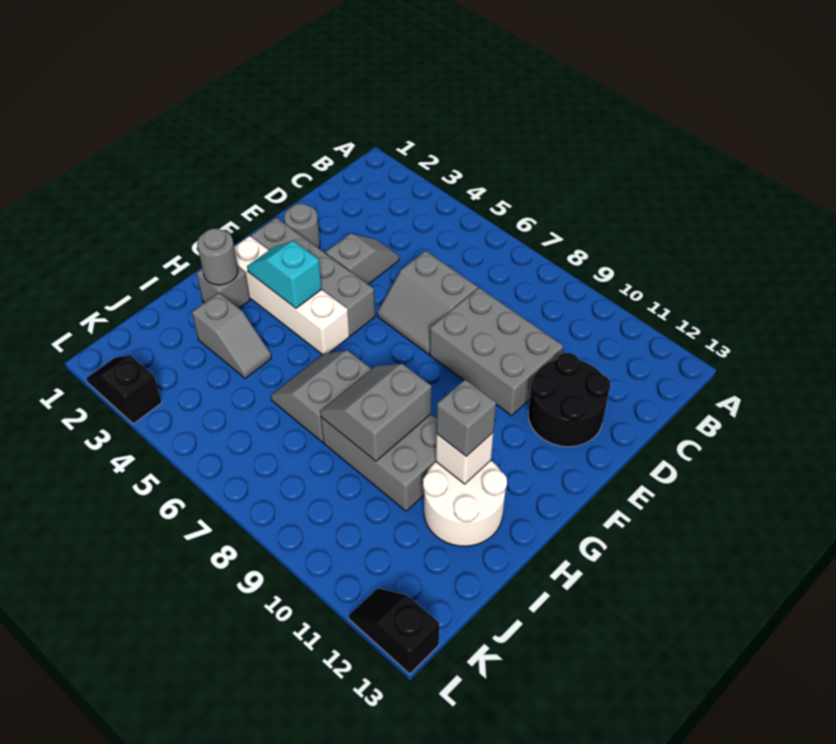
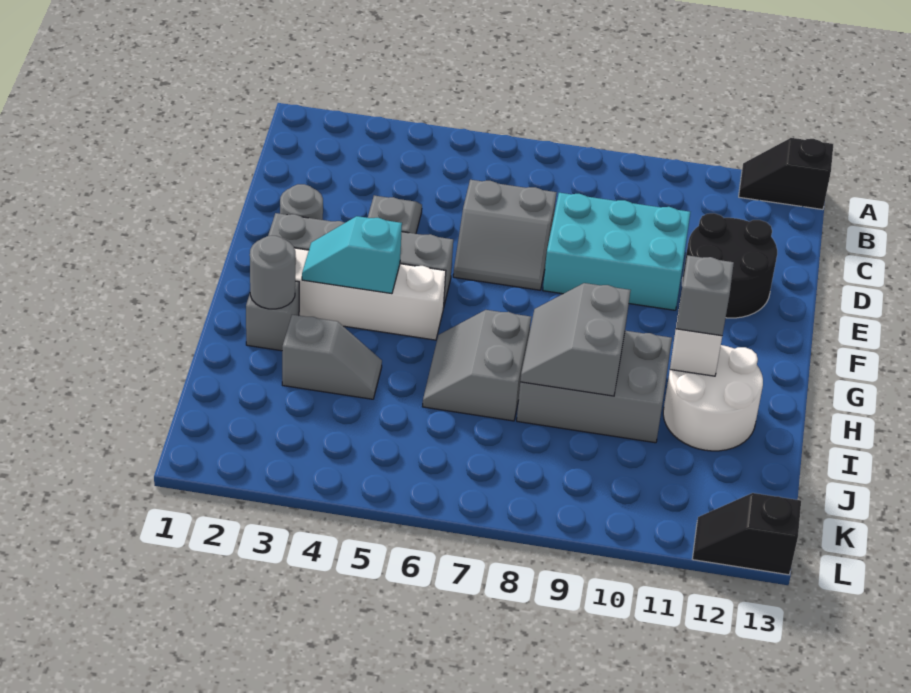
grey brick D8:E10 level 1 -> cyan brick D8:E10 level 1
black slope L2:L3 level 1 top 3 -> black slope A12:A13 level 1 top 13

